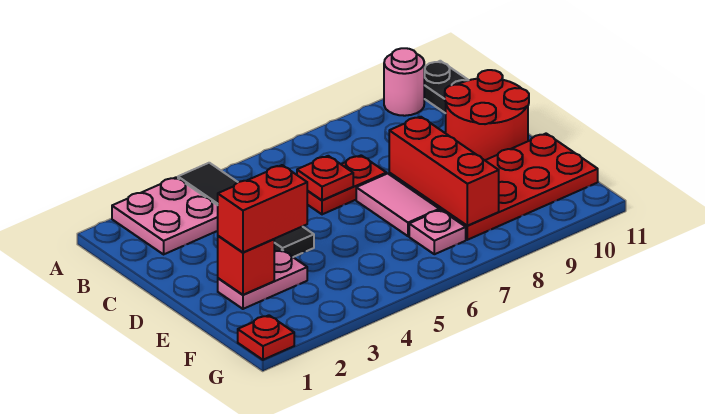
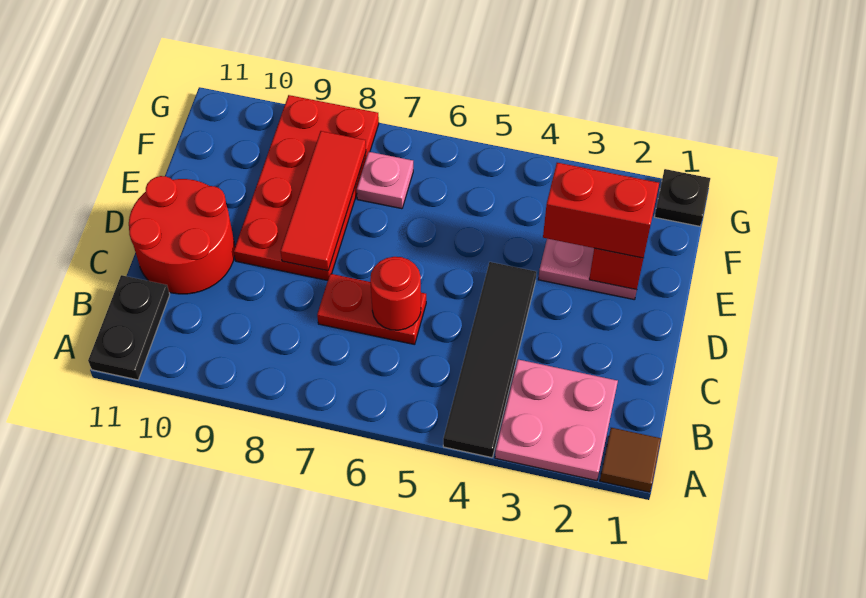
none -> brown tile A1 level 1
pink round brick A10 level 1 -> none
red plate C6 level 2 -> red round brick C6 level 2
pink tile D7:E7 level 1 -> none
red brick D8:F8 level 2 -> red tile D8:F8 level 2
red plate E8:F11 level 1 -> red plate D8:G9 level 1
red plate G1 level 1 -> black plate G1 level 1

